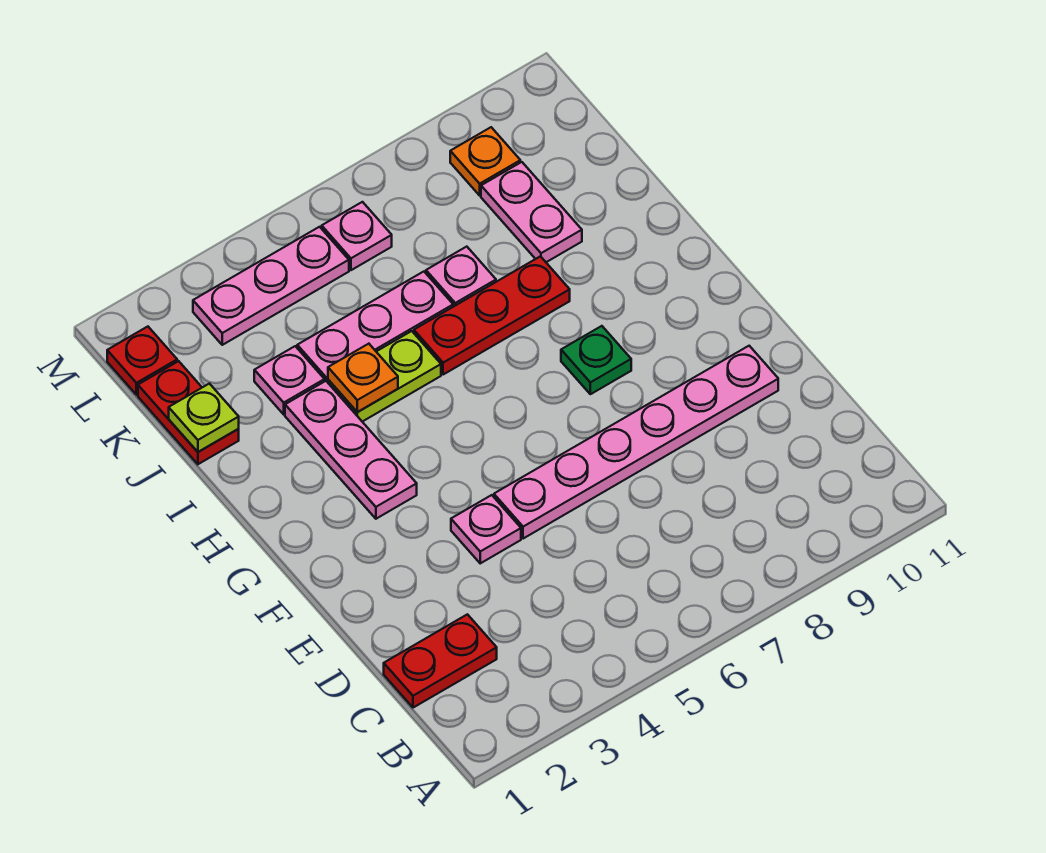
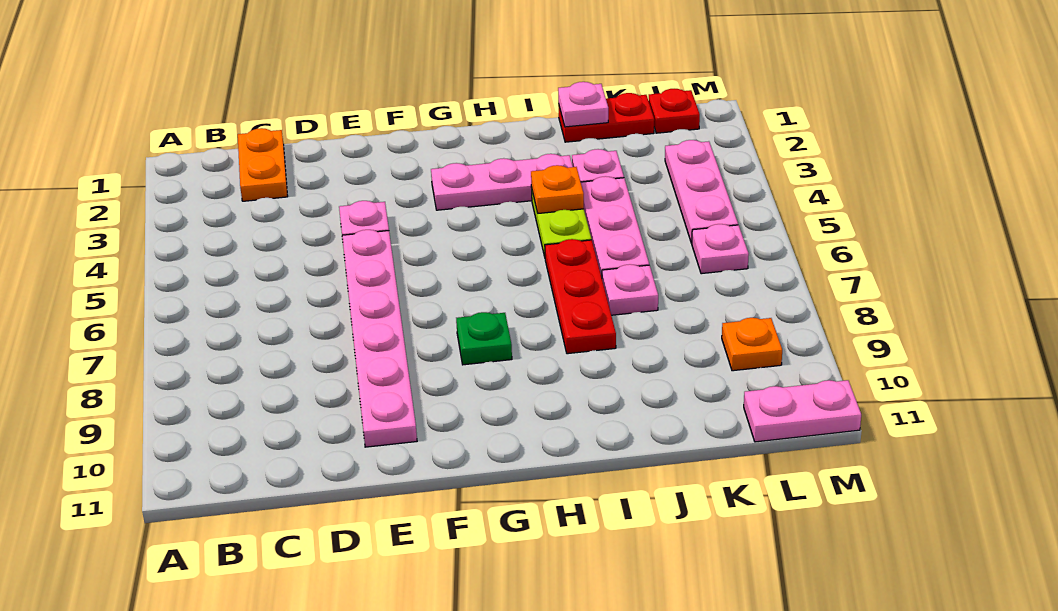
red plate C1:C2 level 1 -> orange plate C1:C2 level 1
lime plate J1 level 2 -> pink plate J1 level 2
pink plate J9:K9 level 1 -> pink plate L11:M11 level 1

